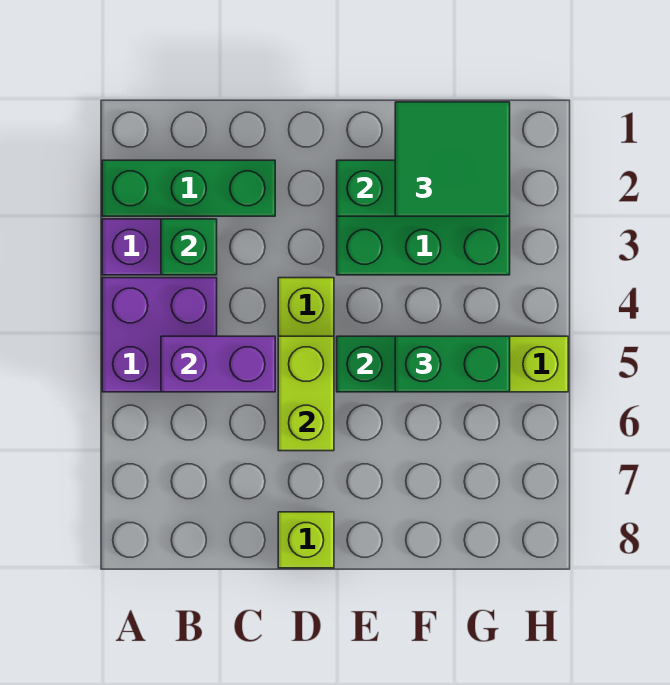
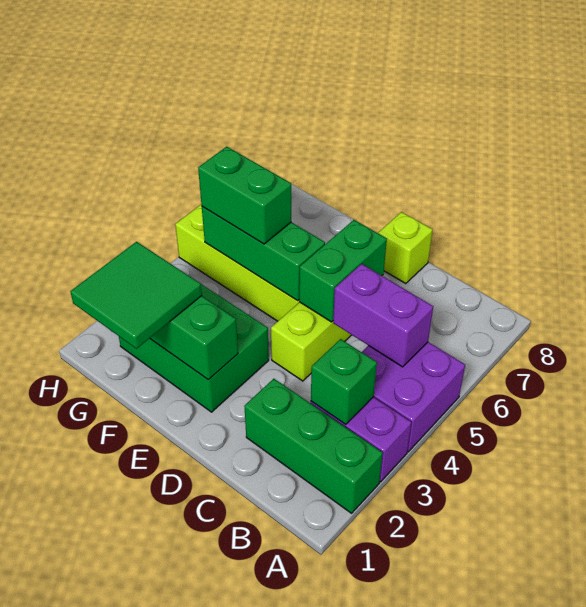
lime brick D5:D6 level 2 -> green brick D5:D6 level 2

